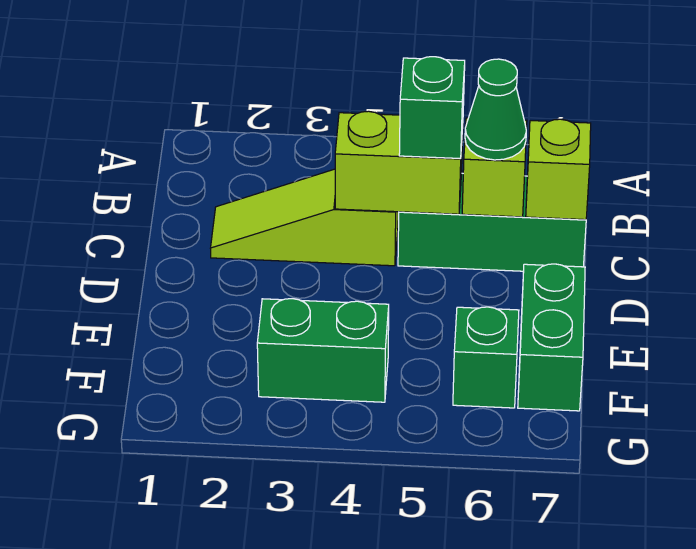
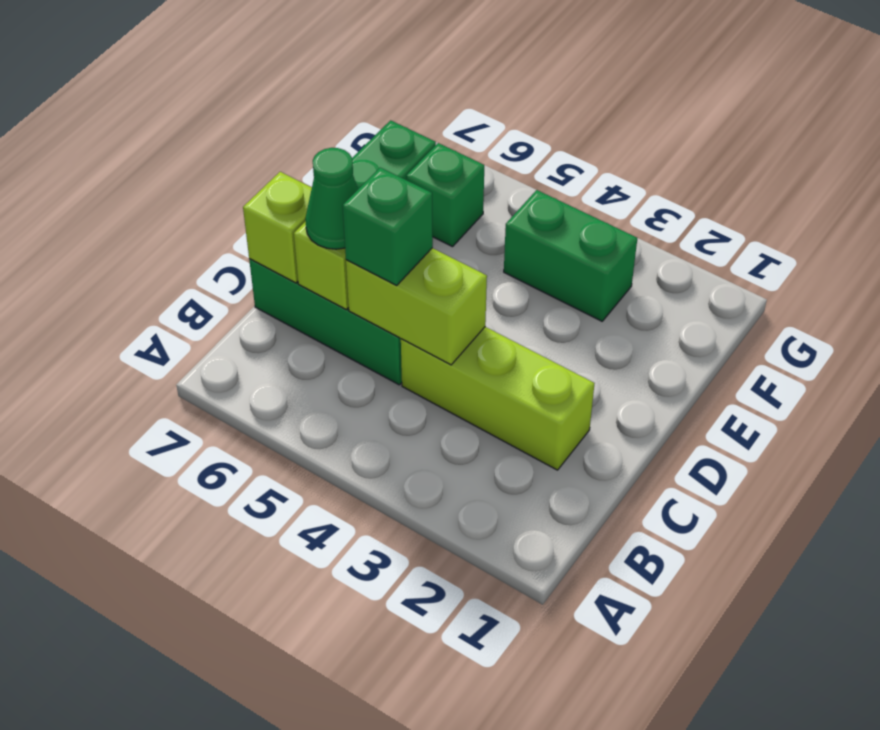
lime slope C2:C4 level 1 top 4 -> lime brick C2:C4 level 1

